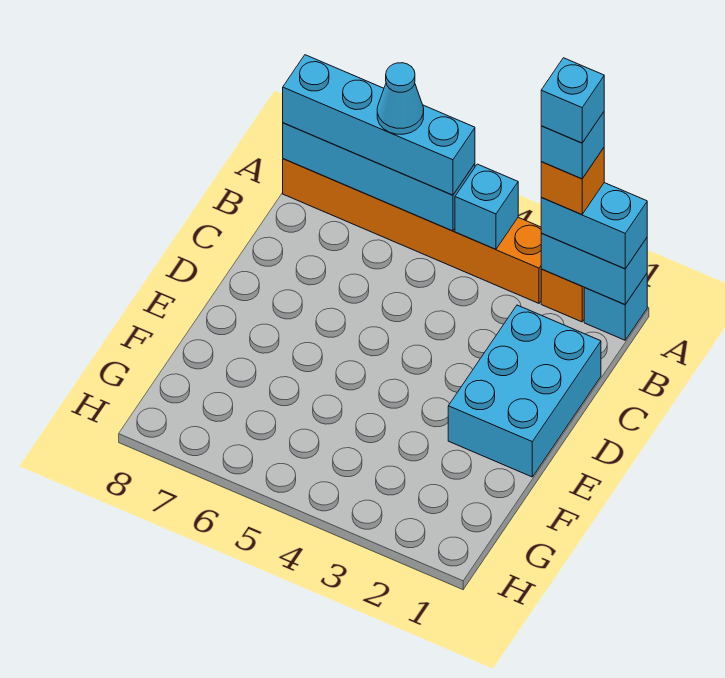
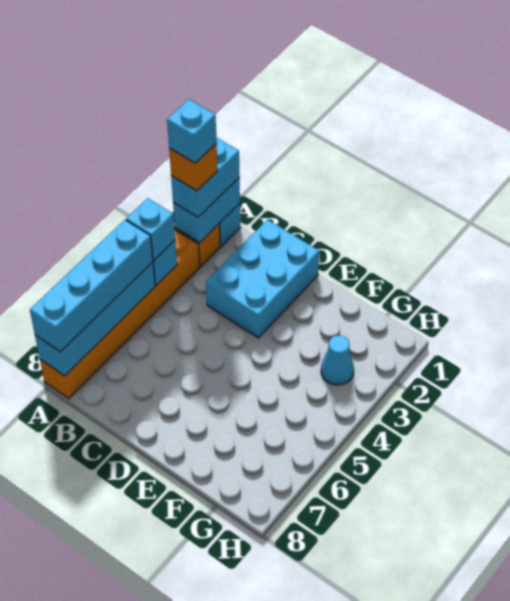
cyan brick A2 level 6 -> cyan brick A4 level 3
cyan cone A6 level 4 -> cyan cone G3 level 1
cyan brick C1:E2 level 1 -> cyan brick C1:D3 level 1

